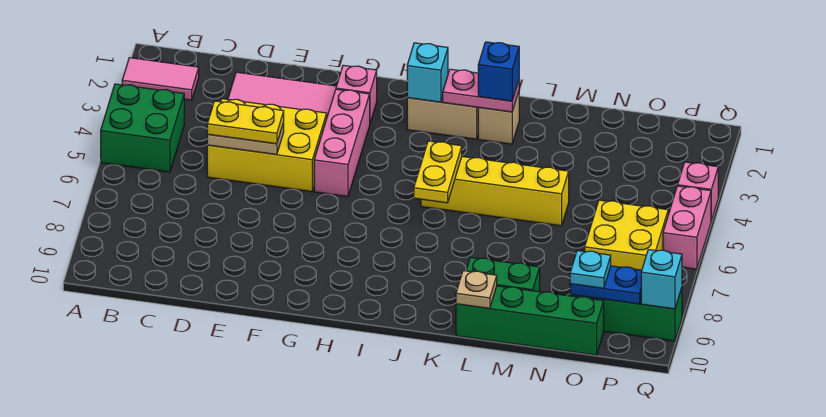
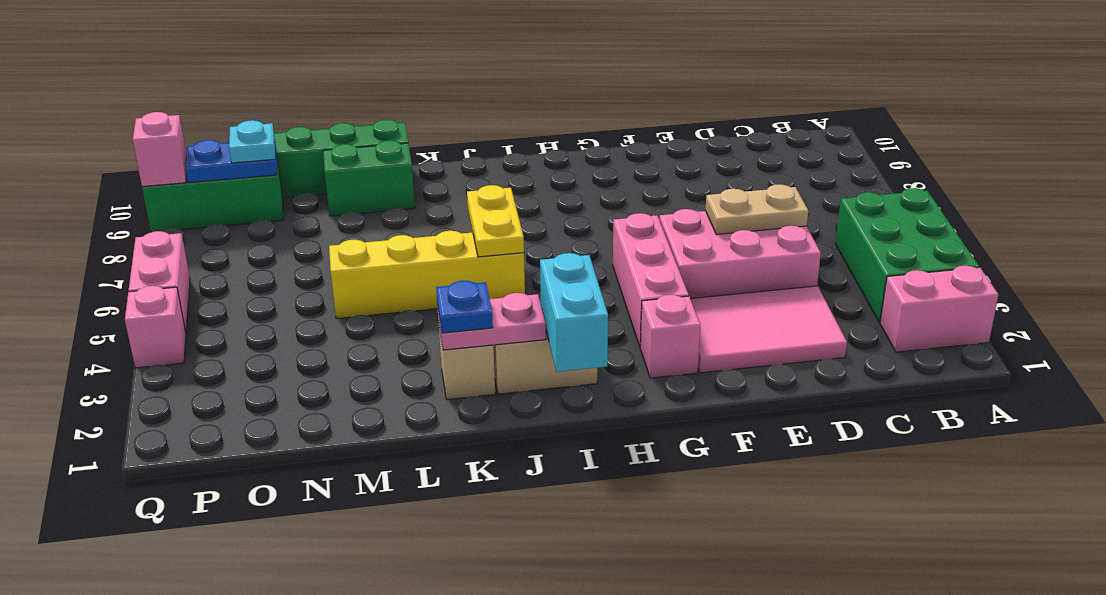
pink tile A2:B2 level 1 -> pink brick A2:B2 level 1
green brick A4:B5 level 1 -> green brick A3:B5 level 1
yellow brick D4:F5 level 1 -> pink brick D4:F5 level 1
yellow plate D5:E5 level 3 -> none
cyan brick I2 level 2 -> cyan brick I1:I2 level 2
blue brick K2 level 3 -> blue plate K2 level 3
tan plate L10 level 2 -> none
yellow brick O6:P7 level 1 -> none
cyan brick Q9 level 2 -> pink brick Q9 level 2

